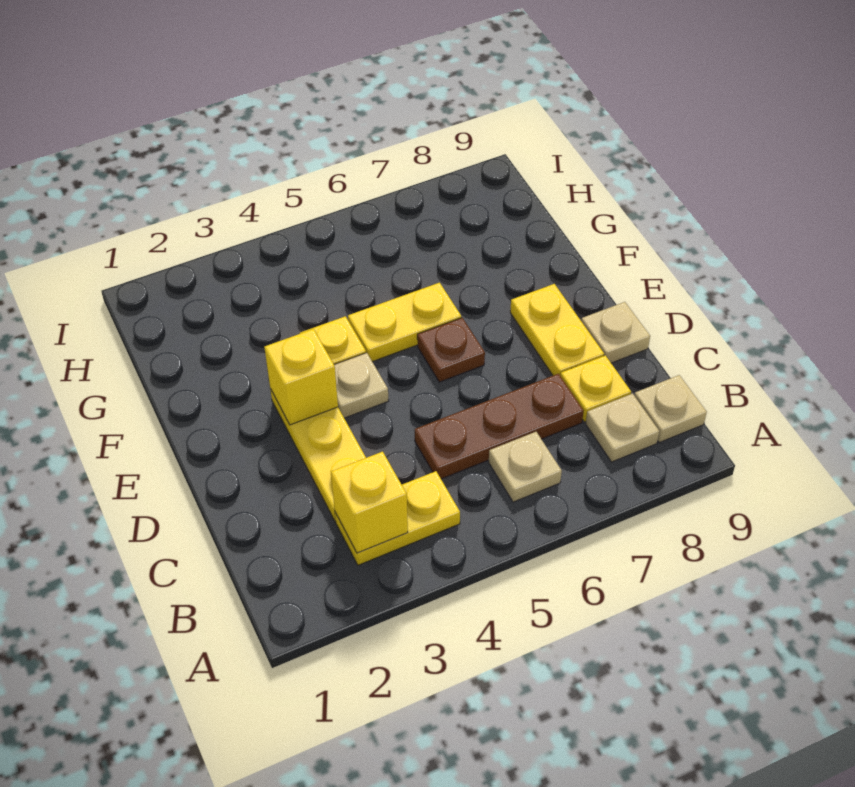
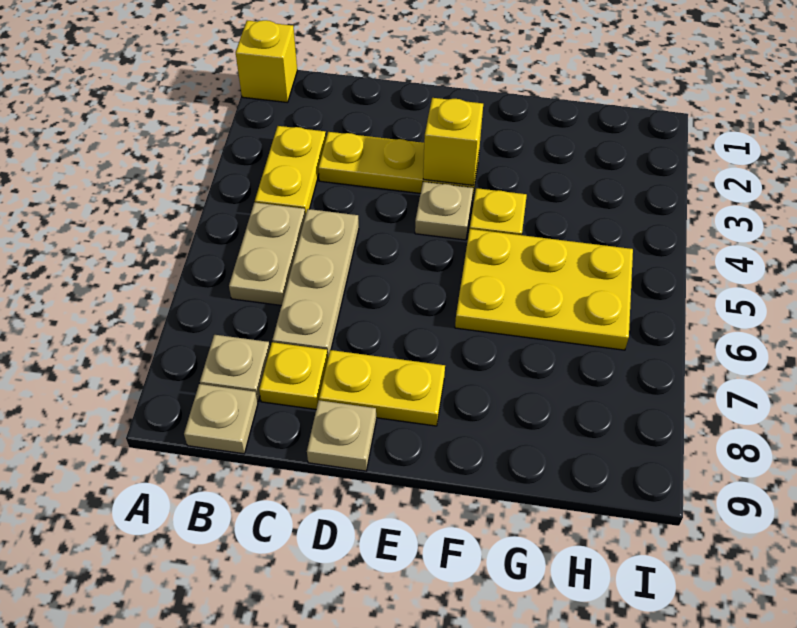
yellow brick B3 level 2 -> yellow brick A1 level 1
tan plate B6 level 1 -> tan plate B5:B6 level 1
brown plate C5:C7 level 1 -> tan plate C5:C7 level 1
brown plate E6 level 1 -> none
yellow plate F5:F6 level 1 -> yellow plate F5:H6 level 1

